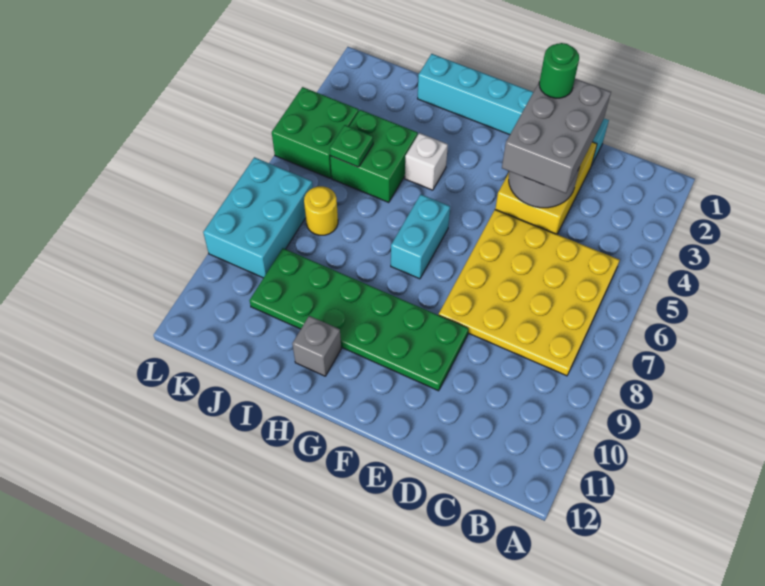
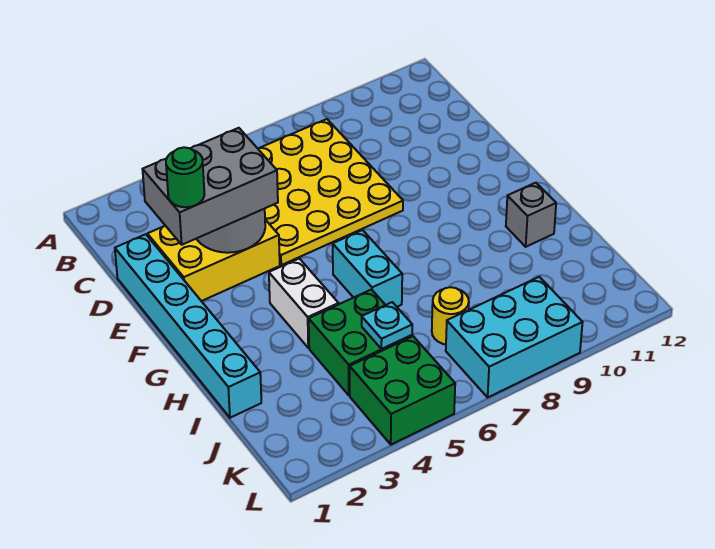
green plate E9:J10 level 1 -> none
cyan brick G6:G7 level 1 -> cyan brick G6:H6 level 1
white brick H4 level 1 -> white brick G4:H4 level 1
green plate J5 level 2 -> cyan plate J5 level 2

